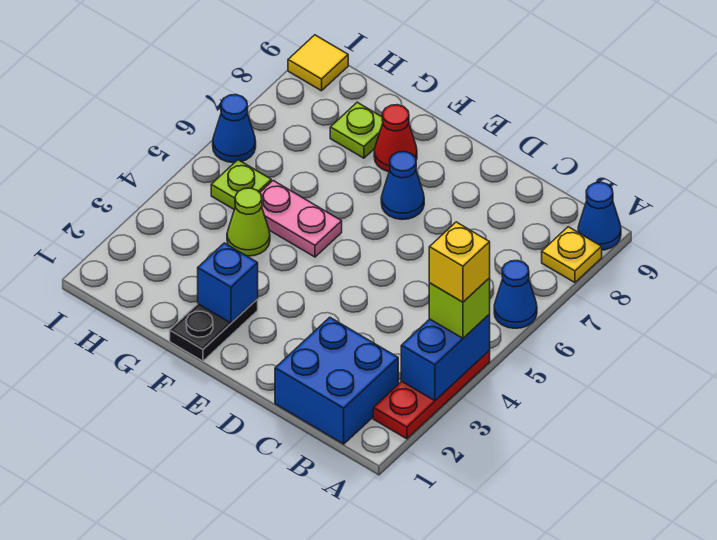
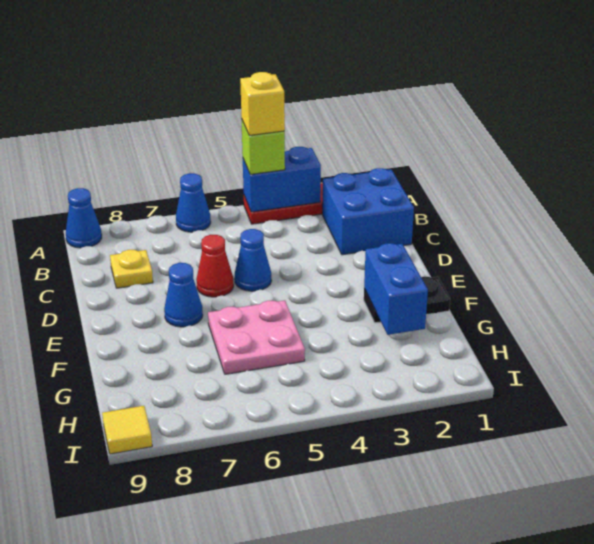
yellow plate A8 level 1 -> yellow plate C8 level 1
blue brick F2 level 2 -> blue brick F2:G2 level 2
pink plate F5:G5 level 1 -> pink plate F5:G6 level 1
red cone F8 level 1 -> red cone D6 level 1
lime cone G4 level 1 -> none
lime plate G8 level 1 -> none
lime plate H5 level 1 -> none
blue cone I6 level 1 -> blue cone D5 level 1

